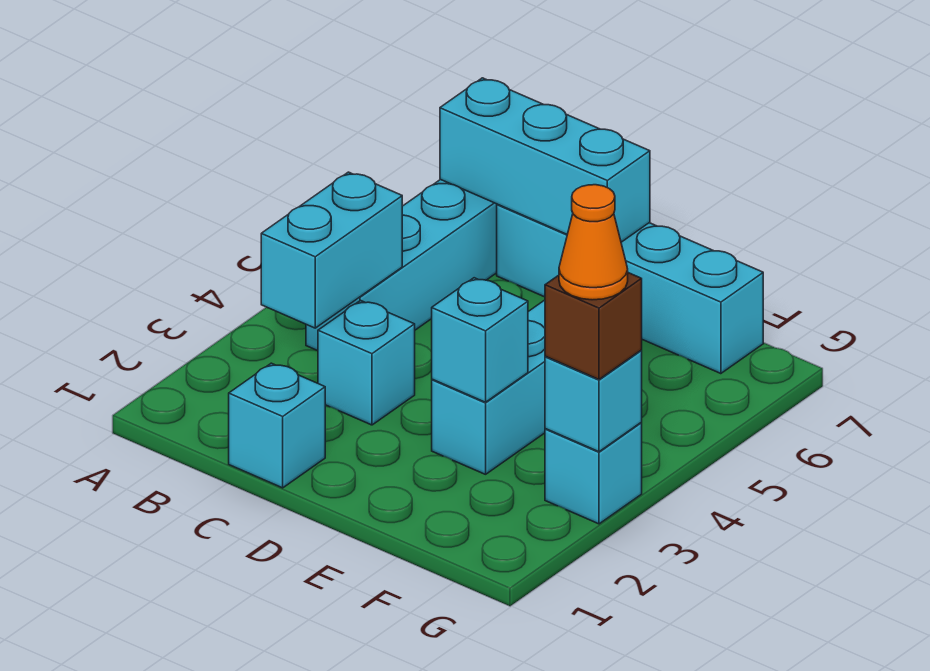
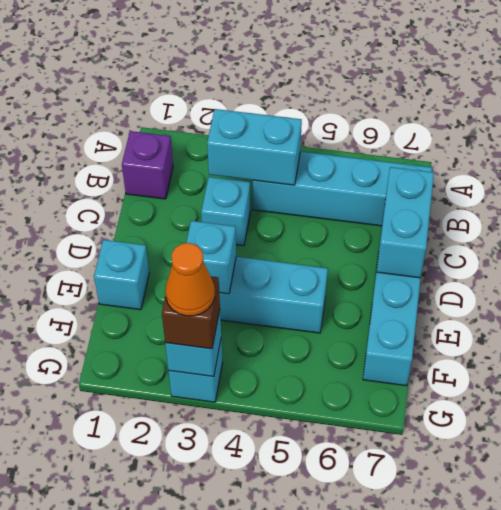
none -> purple brick B1 level 1
cyan brick B7:D7 level 2 -> cyan brick C7:D7 level 2
cyan brick C1 level 1 -> cyan brick E1 level 1

